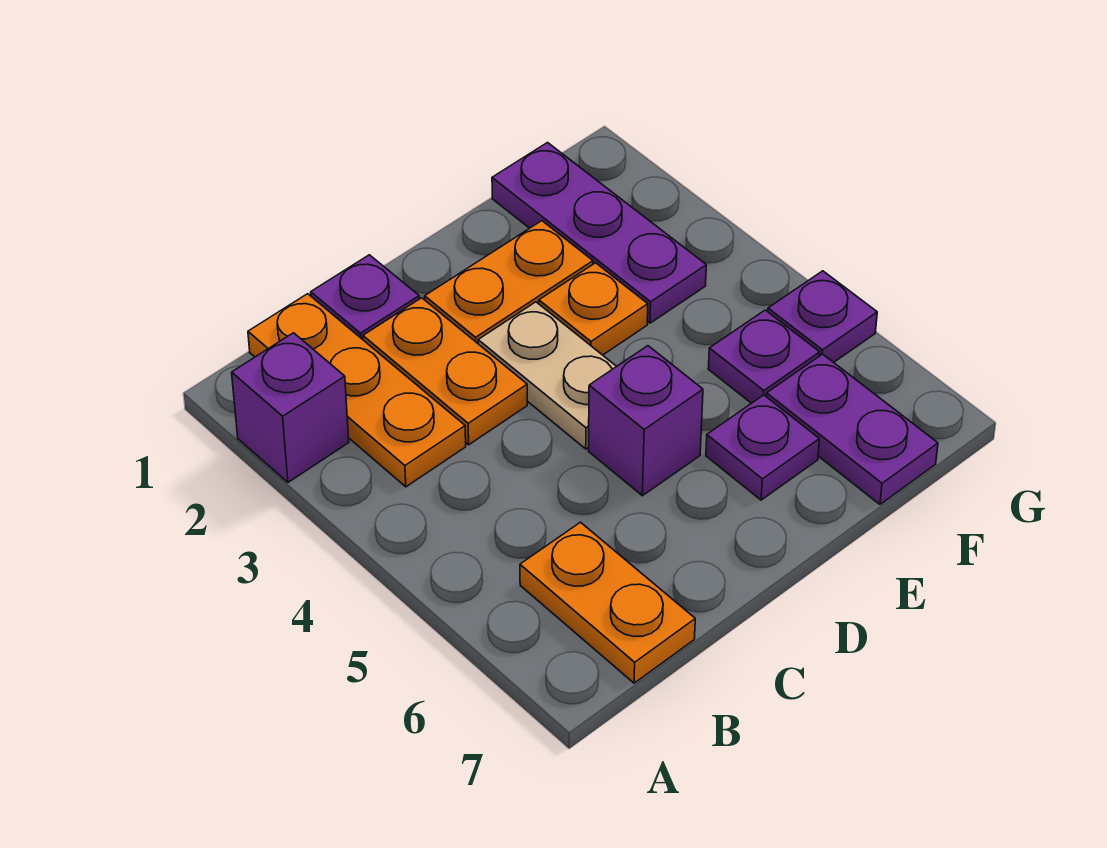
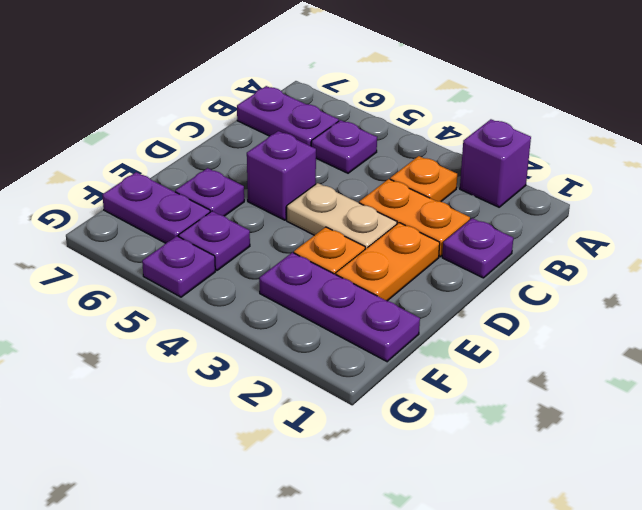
orange plate B1:B3 level 1 -> orange plate B3 level 1
none -> purple plate B5 level 1
orange plate B6:B7 level 1 -> purple plate B6:B7 level 1

